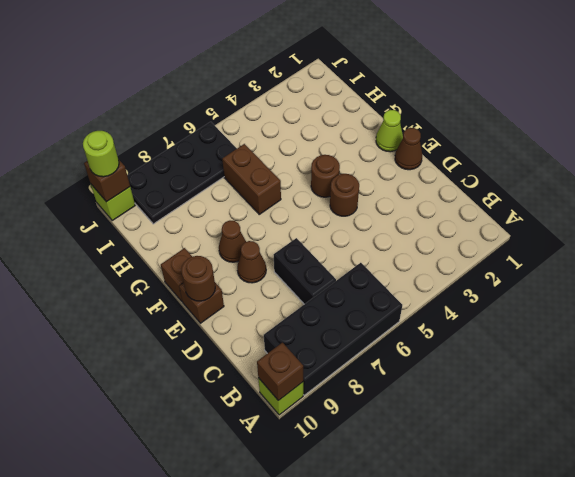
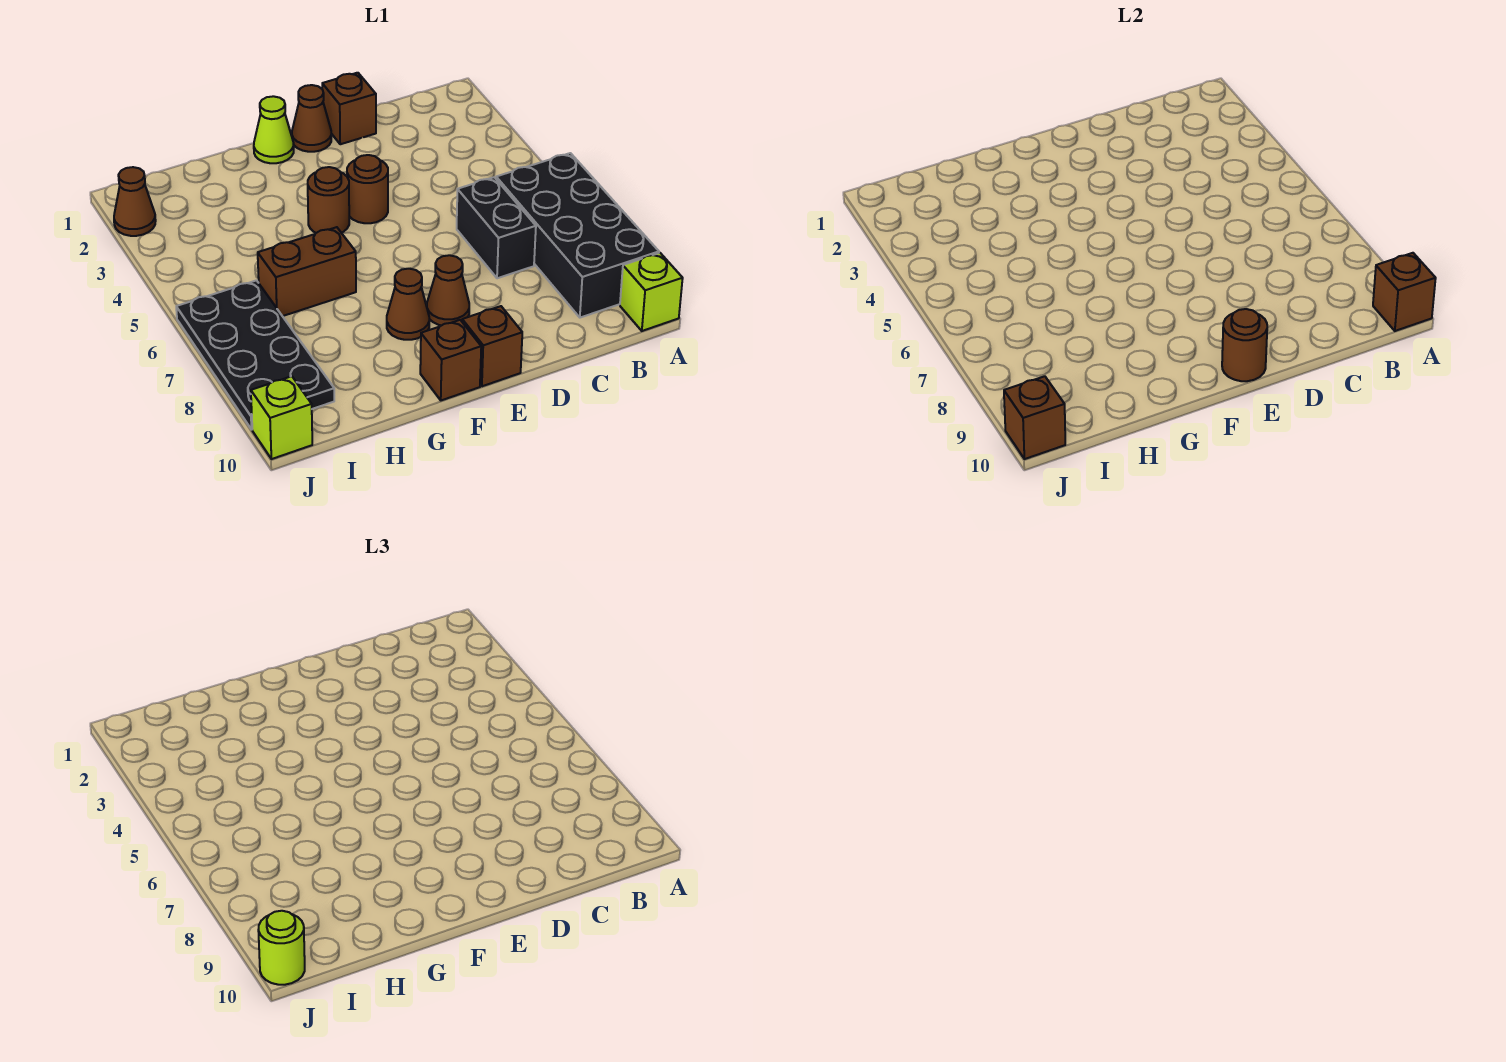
black brick C7:D7 level 1 -> black brick C6:C7 level 1
none -> brown brick D1 level 1
none -> brown cone J2 level 1

